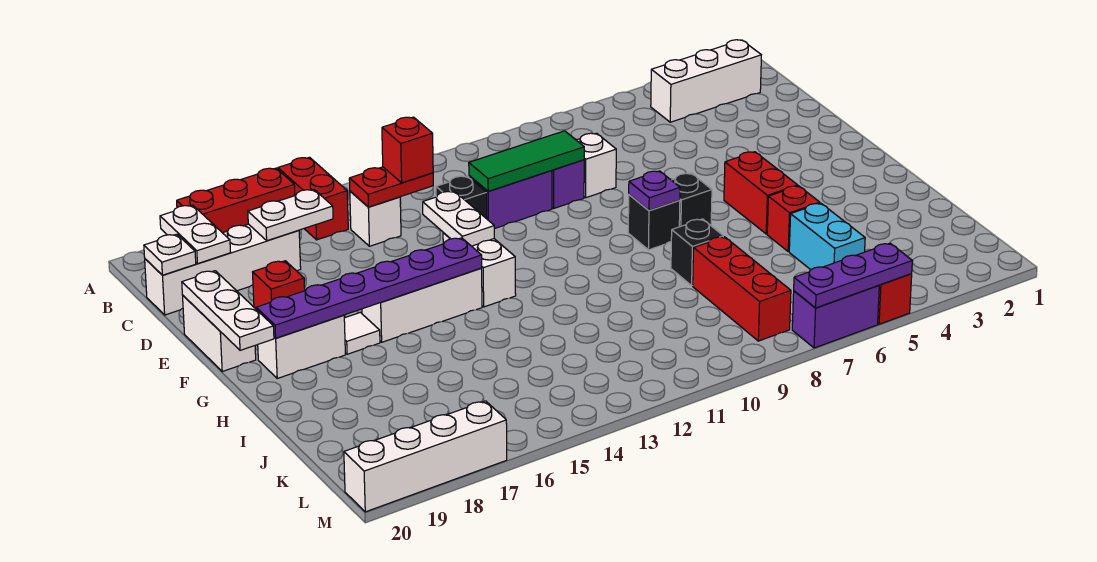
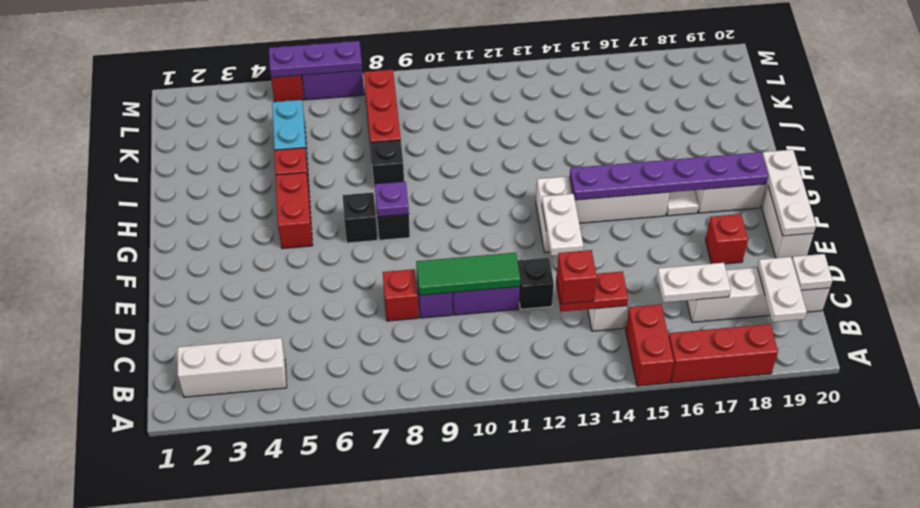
white brick D8 level 1 -> red brick D8 level 1
white brick M17:M20 level 1 -> none

